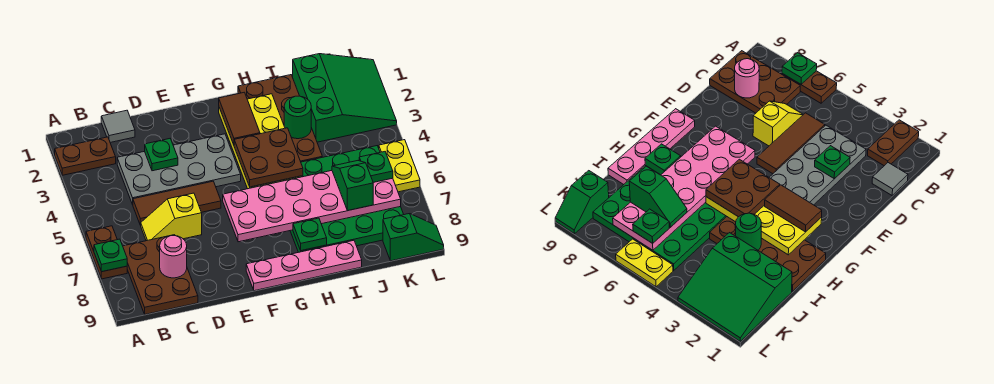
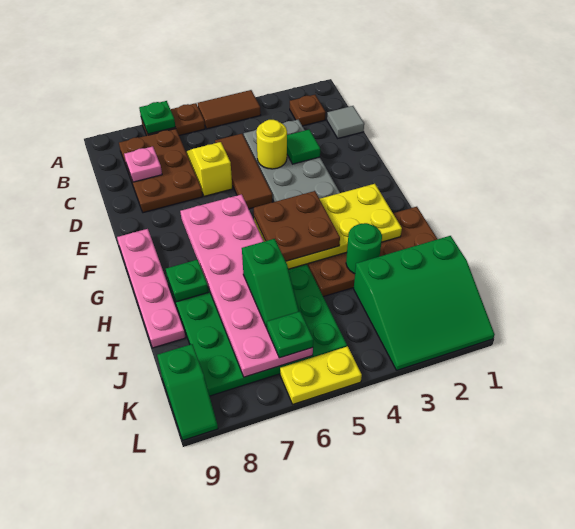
brown plate A2:B2 level 1 -> brown plate B2 level 1
brown plate B7:C9 level 1 -> brown plate B7:D8 level 1
pink round brick C8 level 2 -> pink plate C8 level 2
green plate D3 level 2 -> green tile D3 level 2
none -> yellow round brick D4 level 2
brown tile G2:G3 level 3 -> brown tile A4:A5 level 1
green slope J6:J7 level 3 top 7 -> green slope I6:J6 level 3 top I

